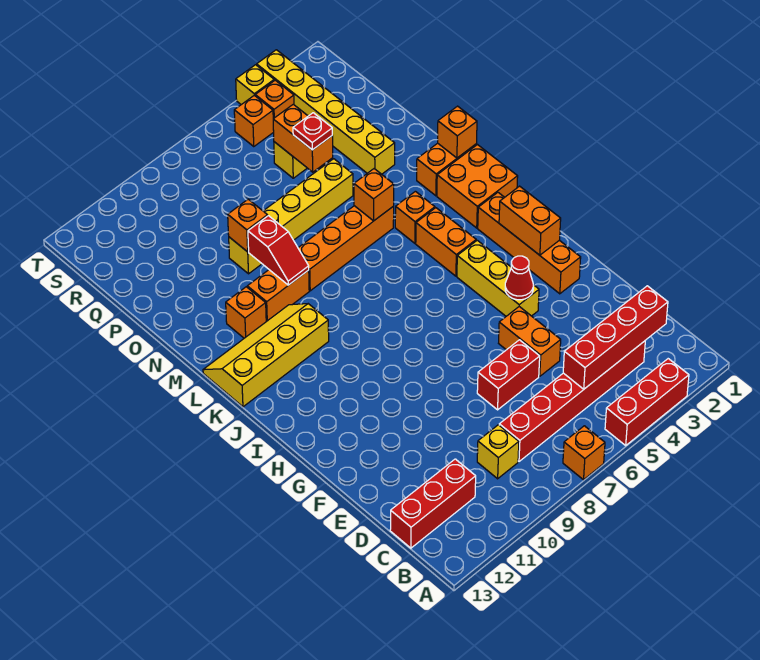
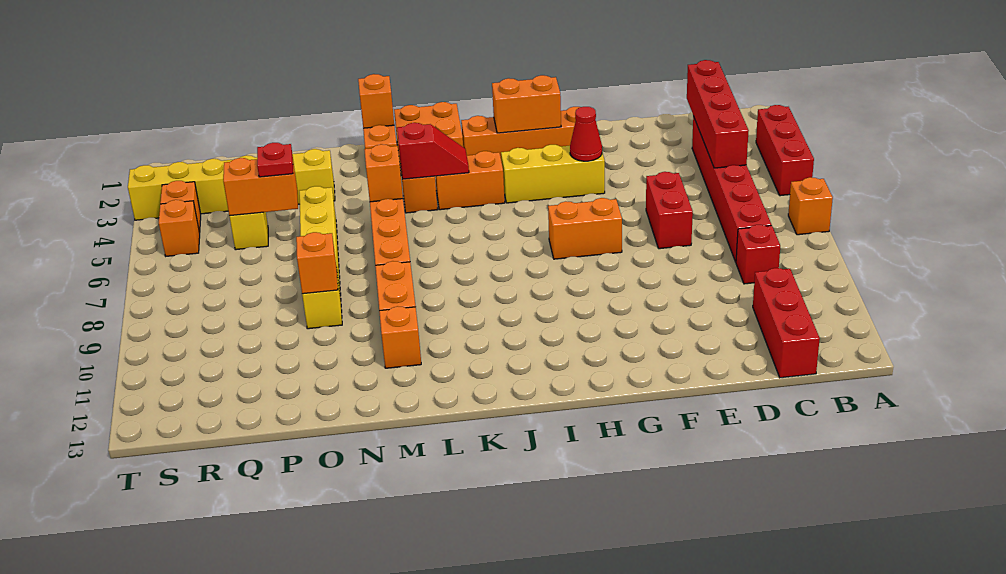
yellow brick C9 level 1 -> red brick C9 level 1
orange brick E5:F5 level 1 -> orange brick G7:H7 level 1
yellow slope K10:L13 level 1 top K -> none
red slope M9:N9 level 2 top N -> red slope K4:L4 level 2 top L
yellow brick T4 level 1 -> none

